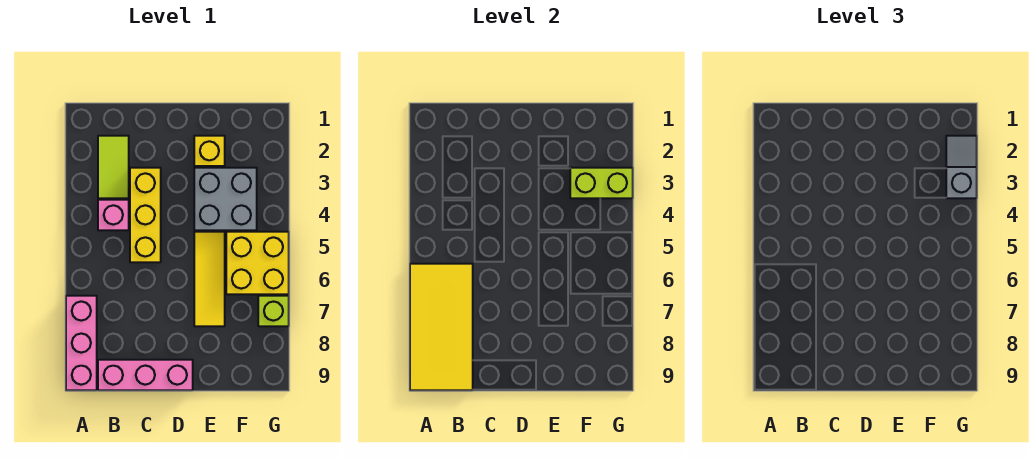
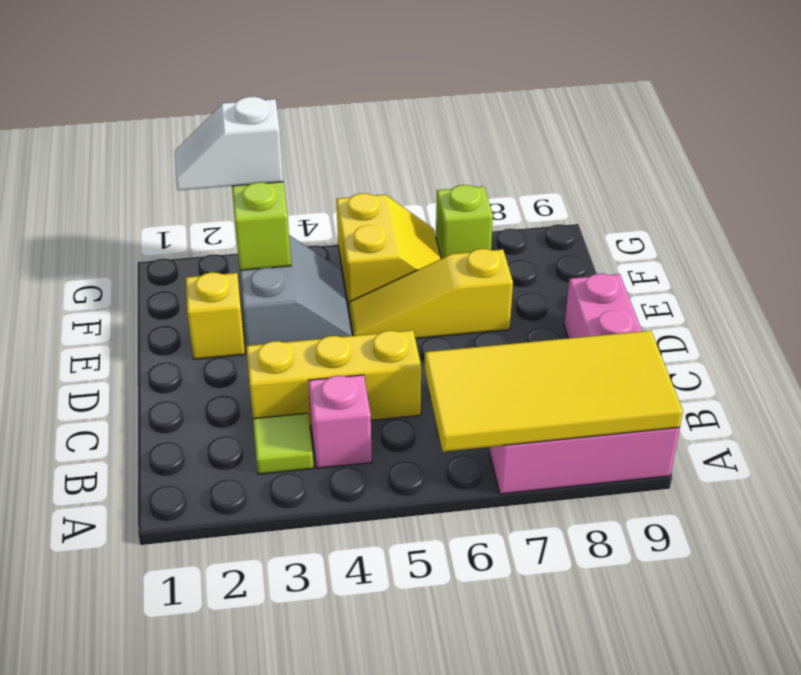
lime tile B2:B3 level 1 -> lime tile B3 level 1
grey brick E3:F4 level 1 -> grey slope E3:F4 level 1 top 3
yellow tile E5:E7 level 1 -> yellow slope E5:E7 level 1 top 7
yellow brick F5:G6 level 1 -> yellow slope F5:G6 level 1 top 5
grey slope G2:G3 level 3 top 3 -> white slope G2:G3 level 3 top 3

